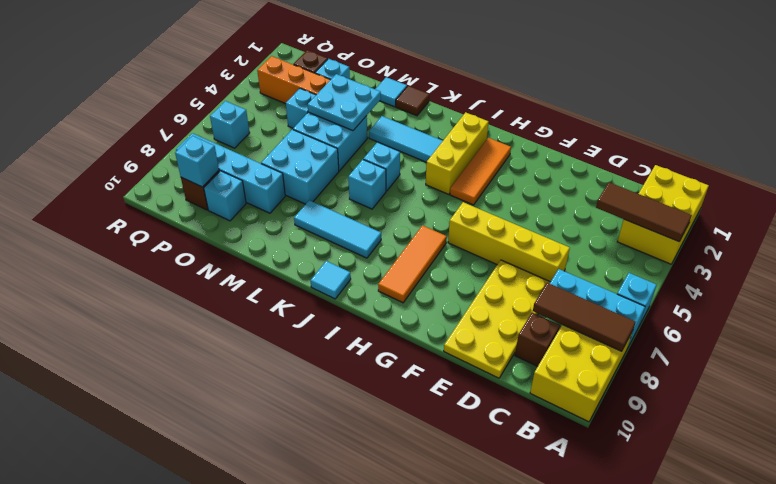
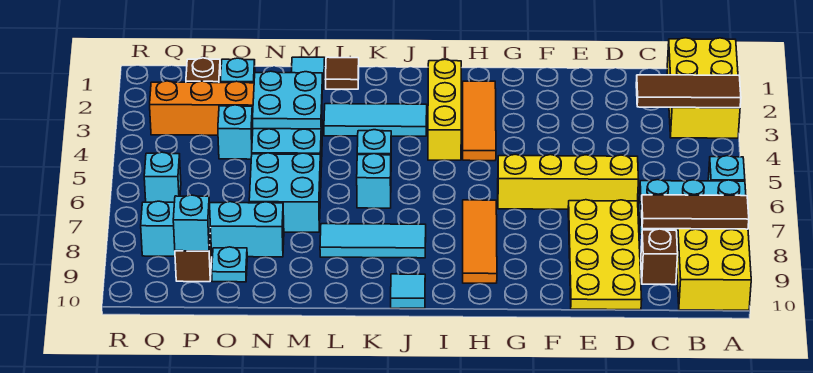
cyan brick O9 level 1 -> cyan plate O9 level 1

